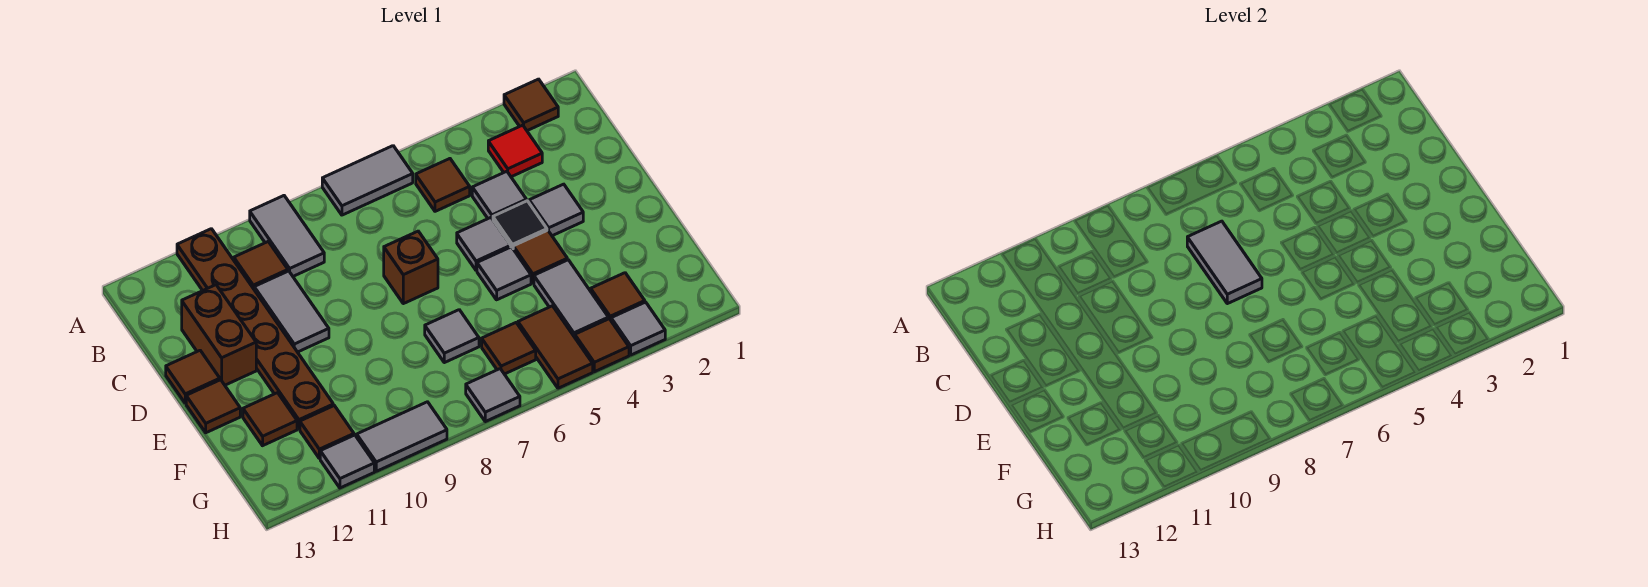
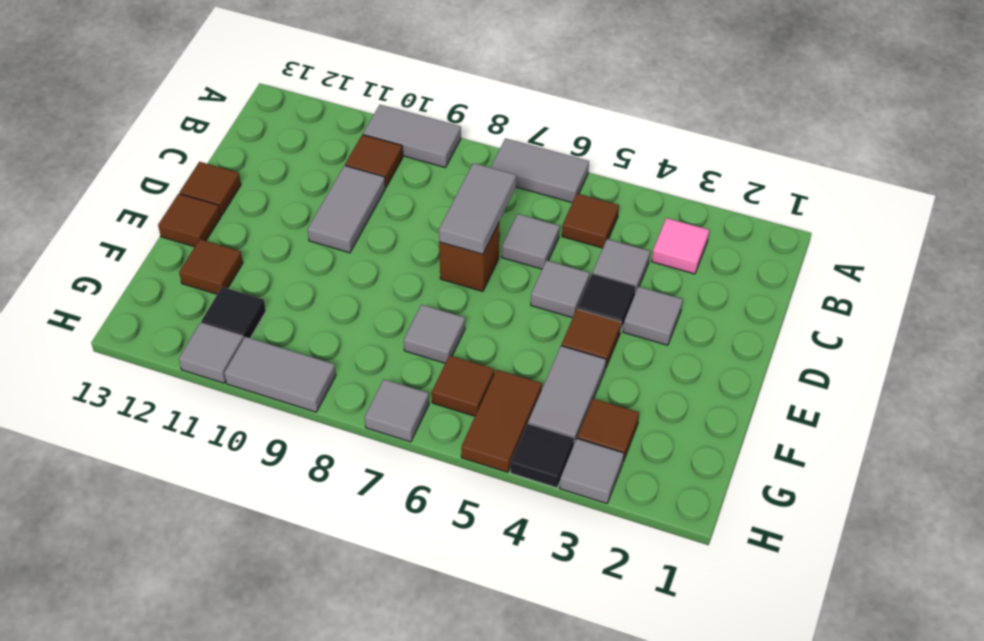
brown tile A2 level 1 -> none
grey tile A9:B9 level 1 -> grey tile A9:A10 level 1
brown plate A11:F11 level 1 -> none
red tile B3 level 1 -> pink tile B3 level 1
brown brick C12:D12 level 1 -> none
grey tile E5 level 1 -> grey tile C6 level 1
brown tile G11 level 1 -> black tile G11 level 1
brown tile H4 level 1 -> black tile H4 level 1

